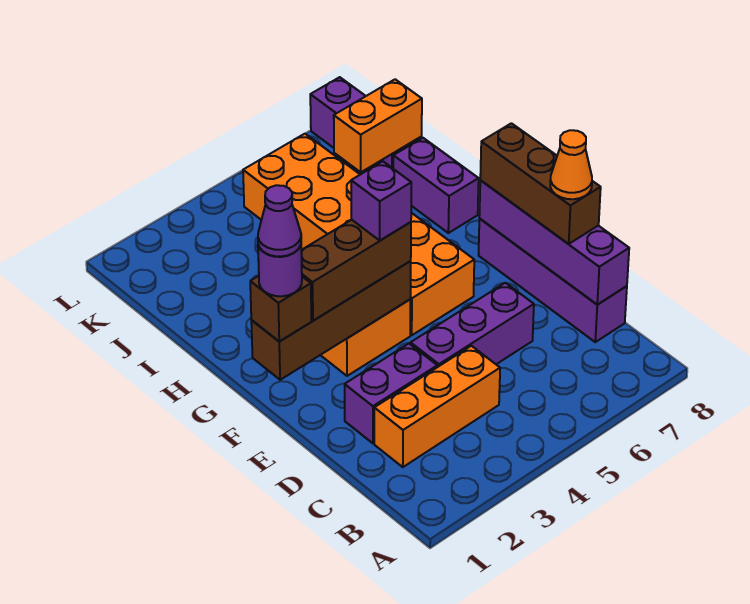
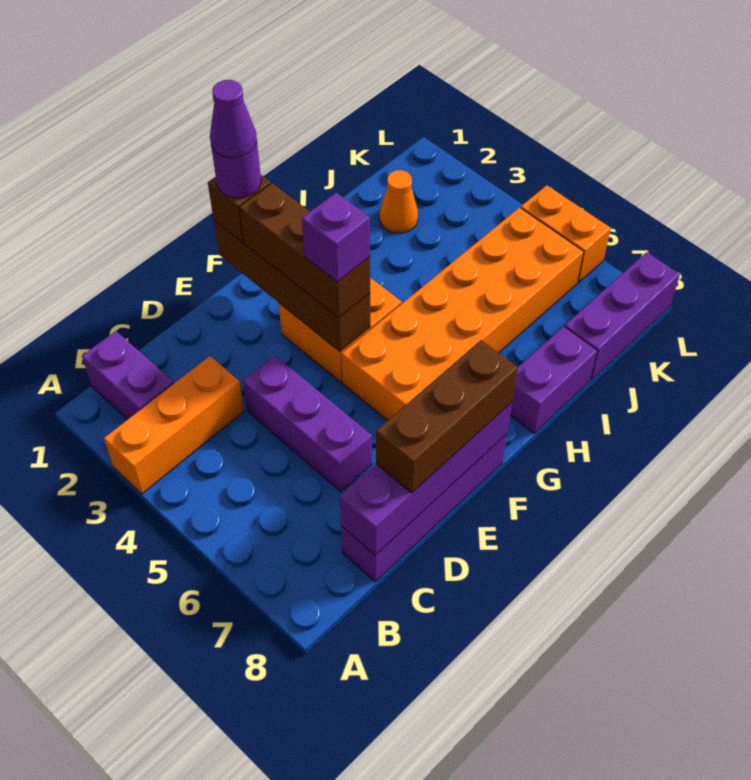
orange brick C2:C4 level 1 -> orange brick A3:C3 level 1
purple brick D2:D3 level 1 -> purple brick B1:B2 level 1
orange cone D8 level 4 -> orange cone J2 level 1
orange brick J7:J8 level 2 -> orange brick L5:L6 level 1

